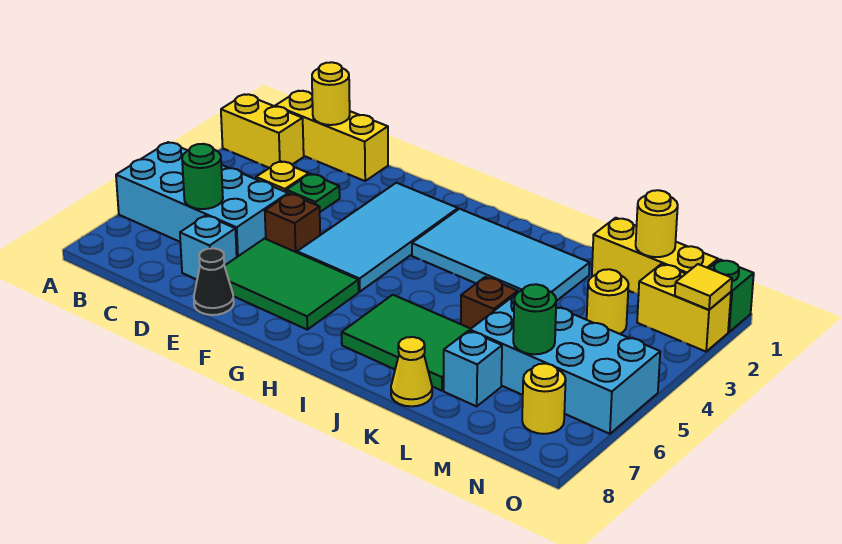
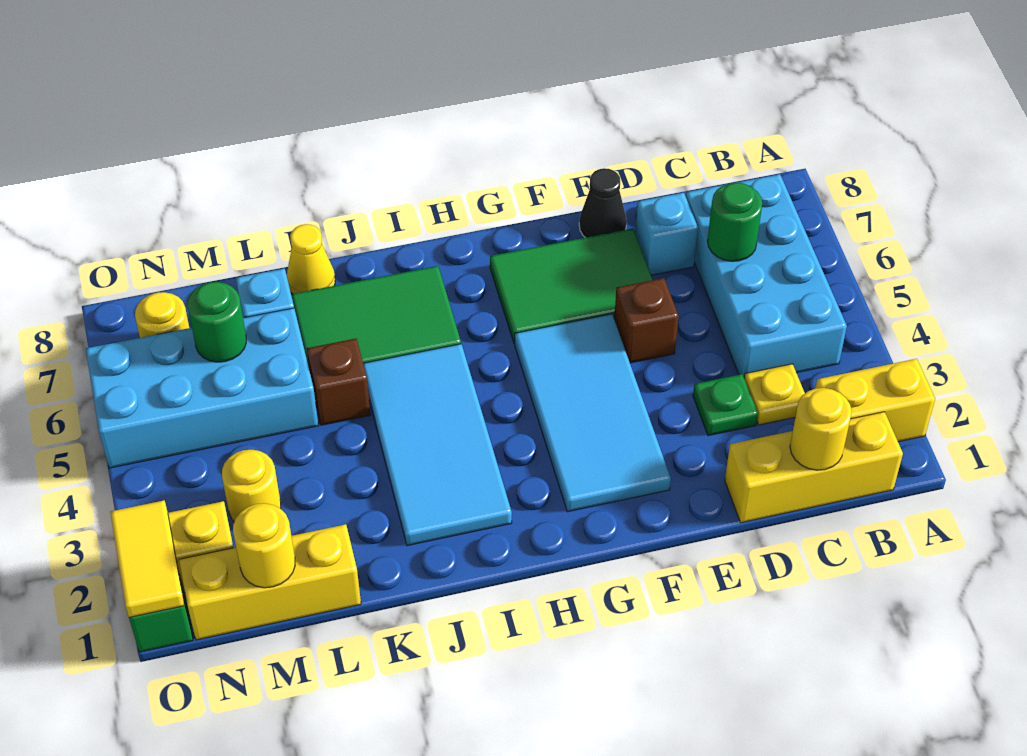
cyan brick A5:D6 level 1 -> cyan brick B4:C7 level 1
cyan tile H2:K3 level 1 -> cyan tile I2:J5 level 1
yellow tile O2 level 2 -> yellow tile O1:O2 level 2

